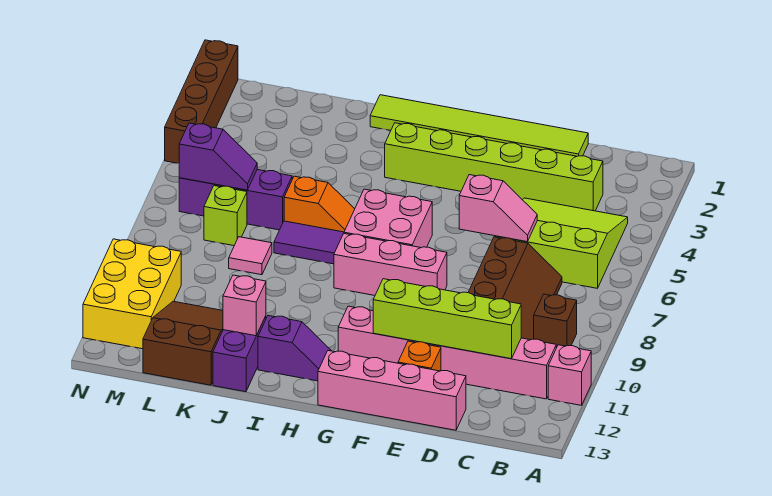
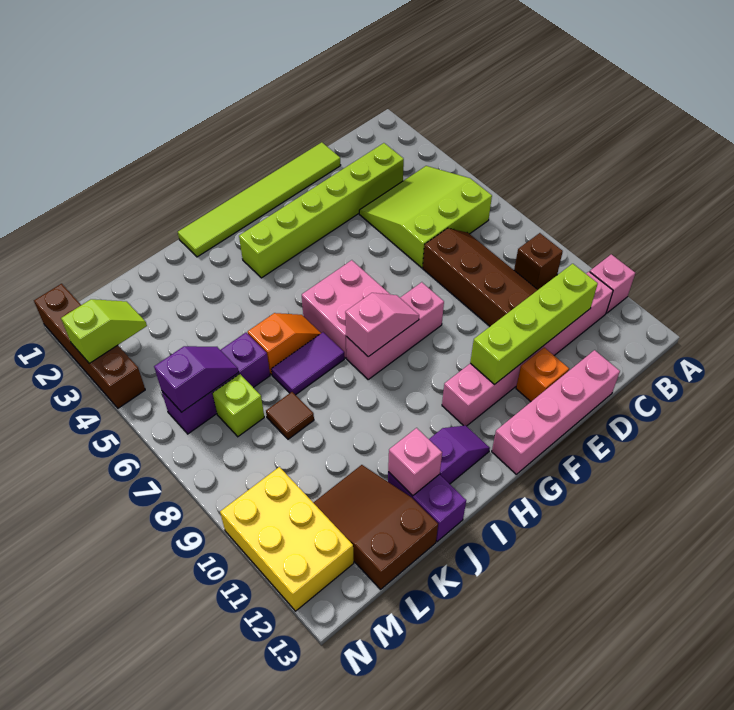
pink slope D6:E6 level 2 top E -> pink slope G8:H8 level 2 top H
pink tile K8 level 1 -> brown tile K8 level 1
none -> lime slope M3:N3 level 2 top N

